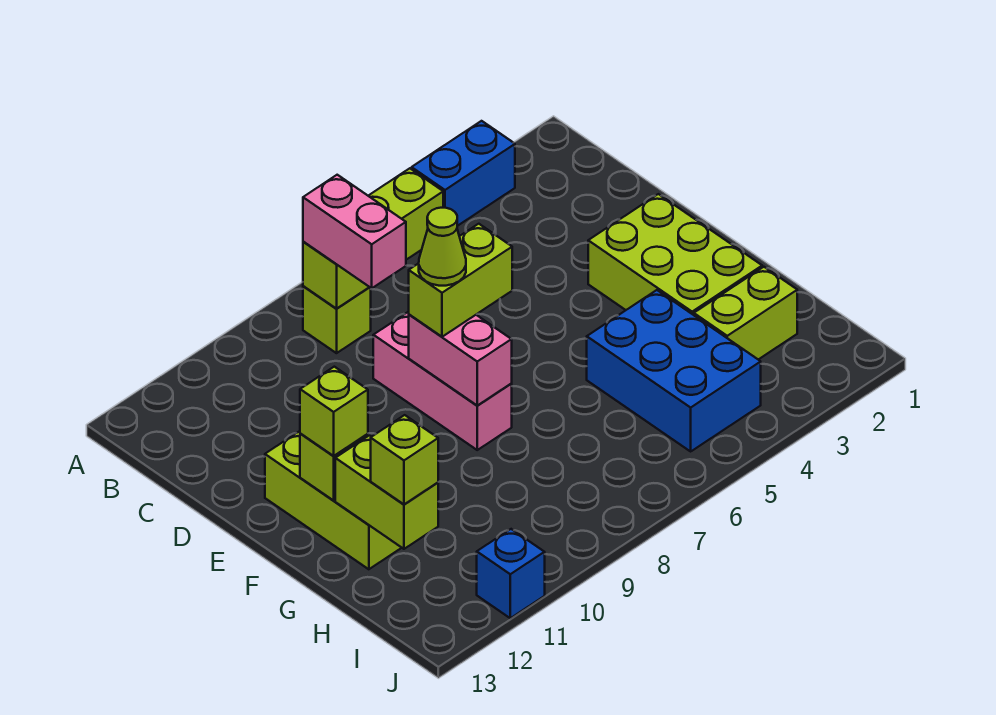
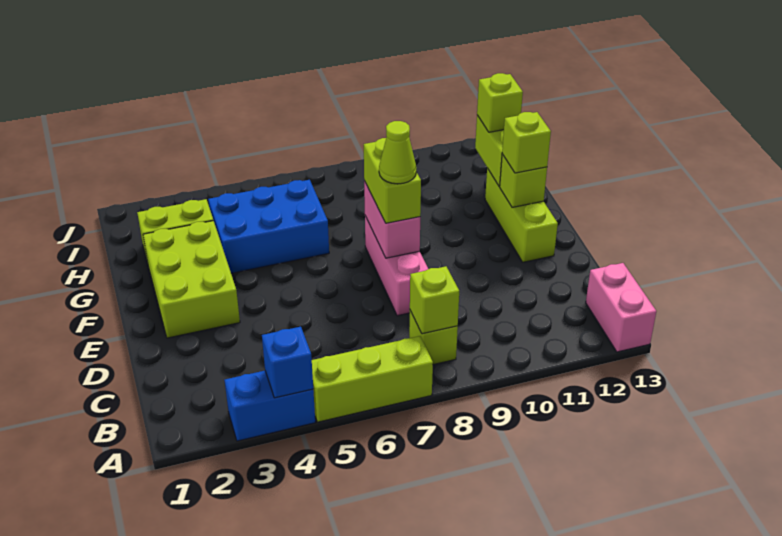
pink brick B8:C8 level 3 -> pink brick A13:B13 level 1
lime brick E7:E8 level 3 -> lime brick E8:F8 level 3
blue brick G4:I5 level 1 -> blue brick G4:H6 level 1
blue brick J11 level 1 -> blue brick A4 level 2

